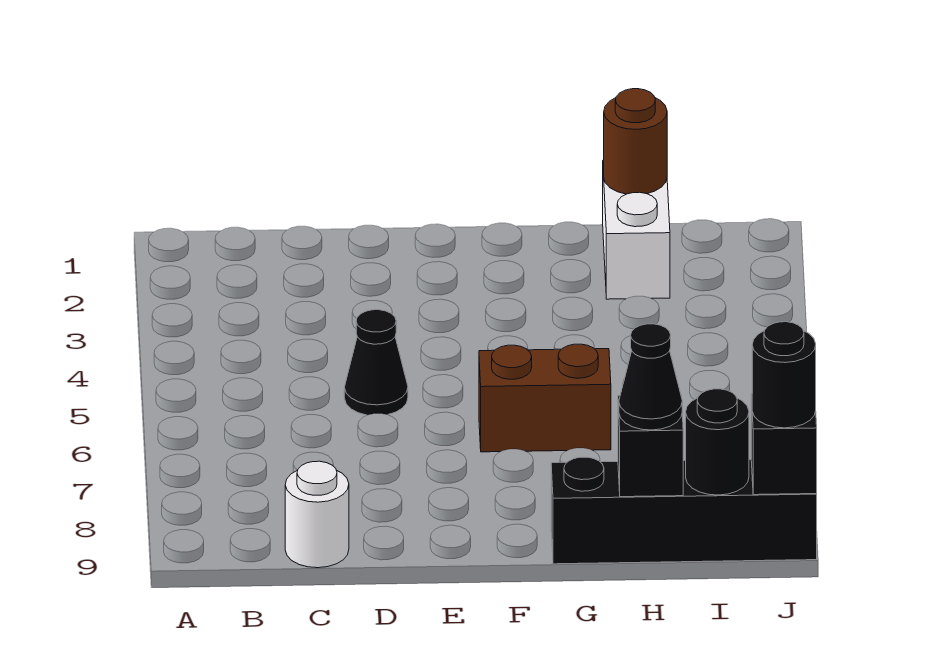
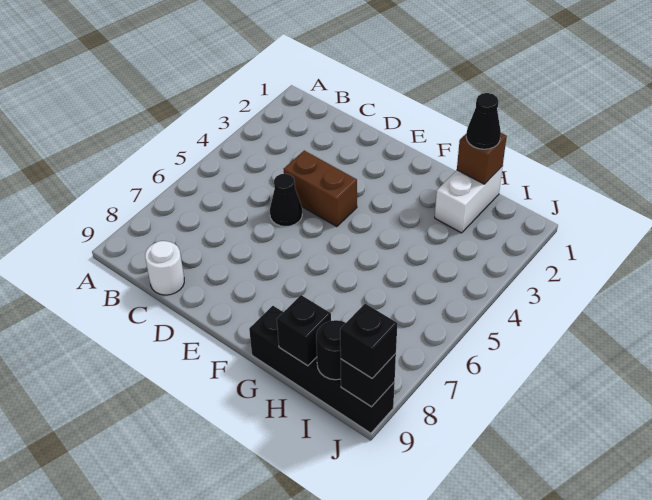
brown brick F6:G6 level 1 -> brown brick D4:E4 level 1
brown round brick H1 level 2 -> brown brick H1 level 2
black cone H9 level 3 -> black cone H1 level 3
black round brick J9 level 3 -> black brick J9 level 3

